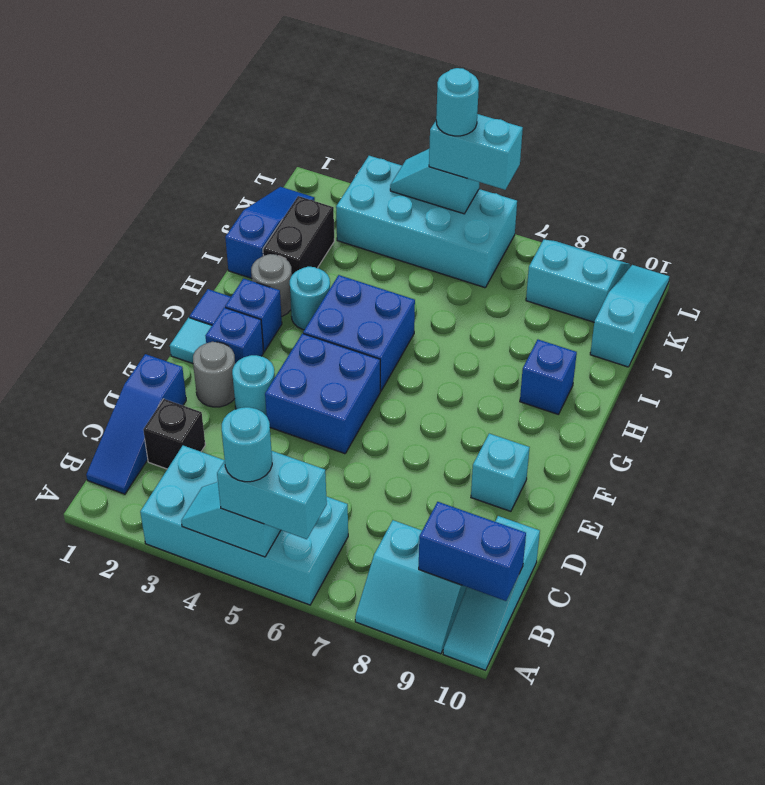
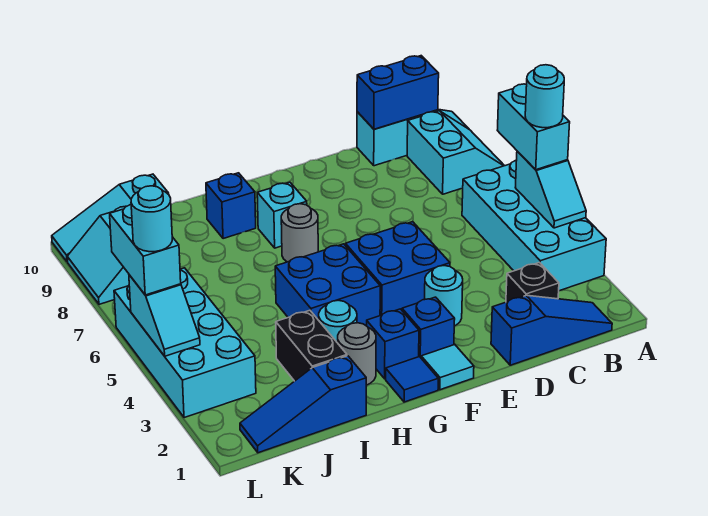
blue brick B9:B10 level 2 -> blue brick B10:C10 level 2
grey round brick E2 level 1 -> grey round brick G7 level 1
cyan brick E9 level 1 -> cyan brick G8 level 1
black brick I2:J2 level 1 -> black brick I2:I3 level 1

